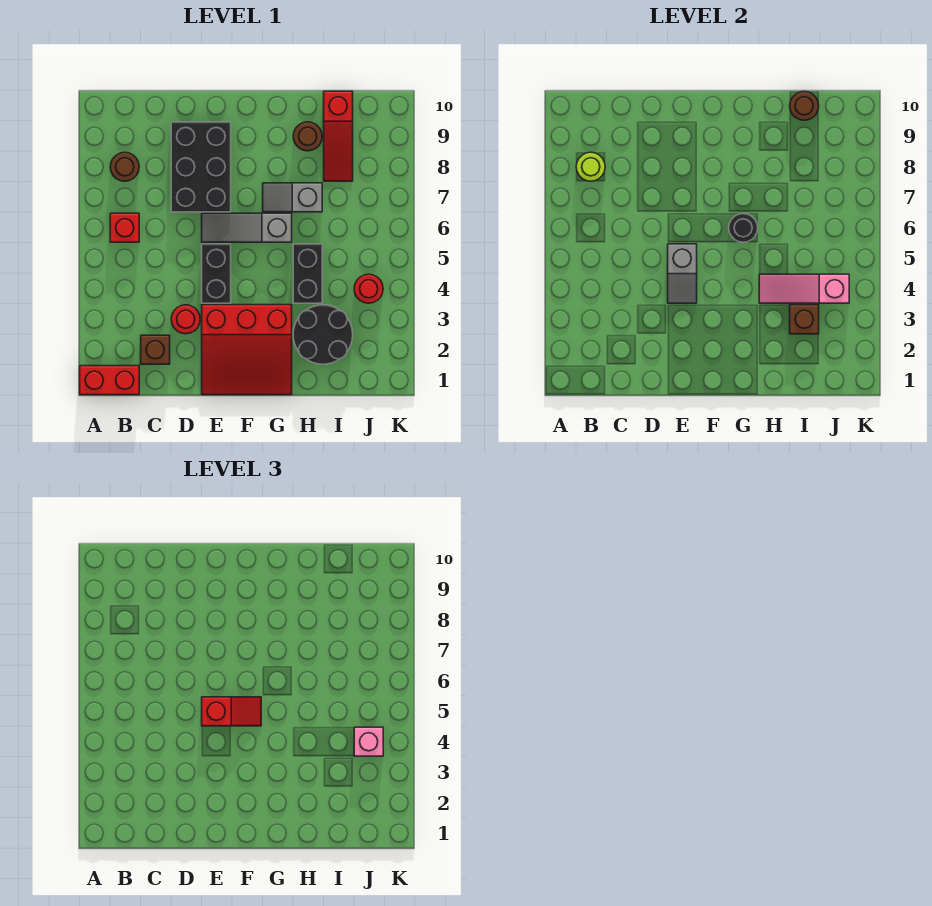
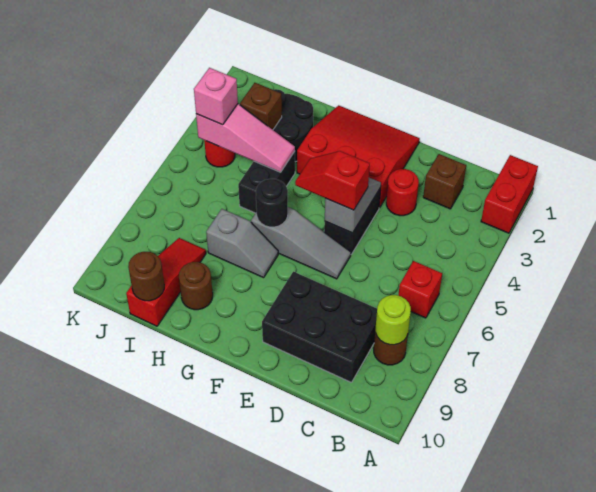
red brick A1:B1 level 1 -> red brick A1:A2 level 1
black brick D7:E9 level 1 -> black brick C8:E9 level 1

